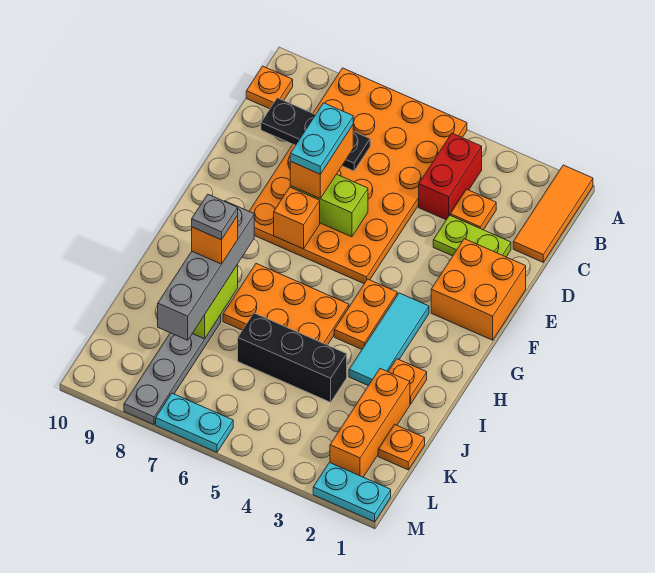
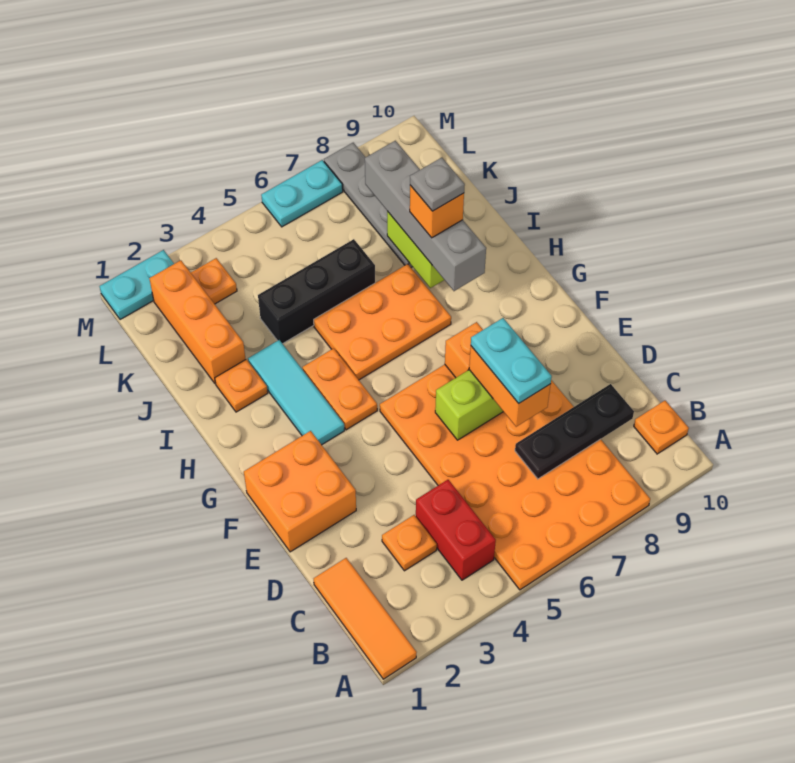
lime plate D2:D3 level 1 -> none
orange plate K1 level 1 -> orange plate L3 level 1

